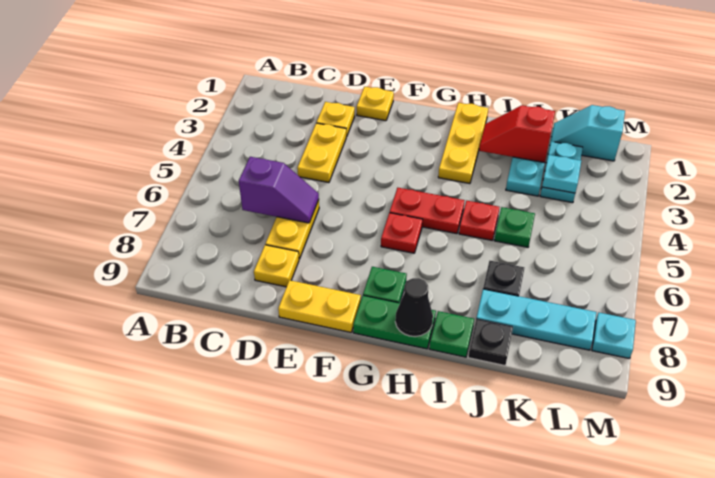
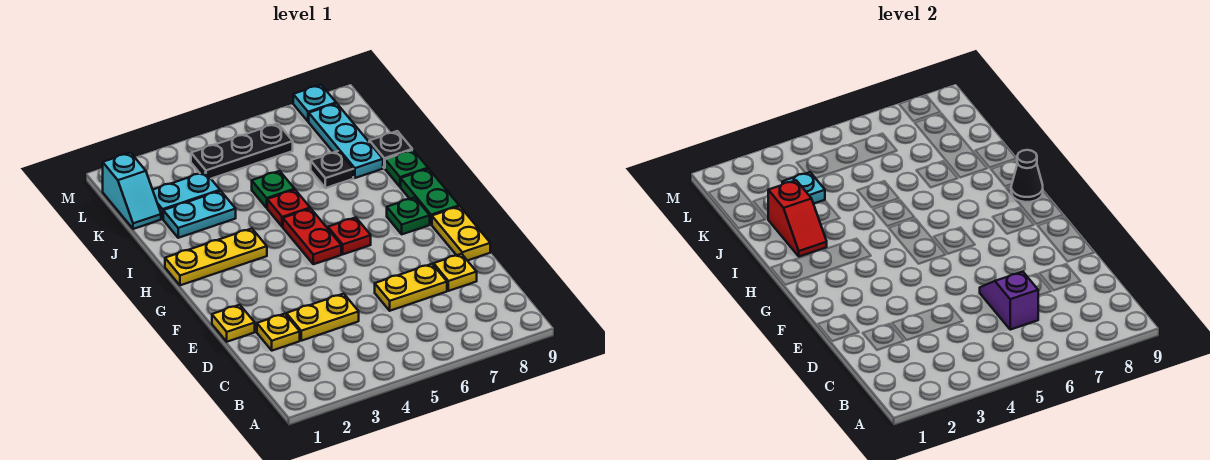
none -> black plate L4:L6 level 1

